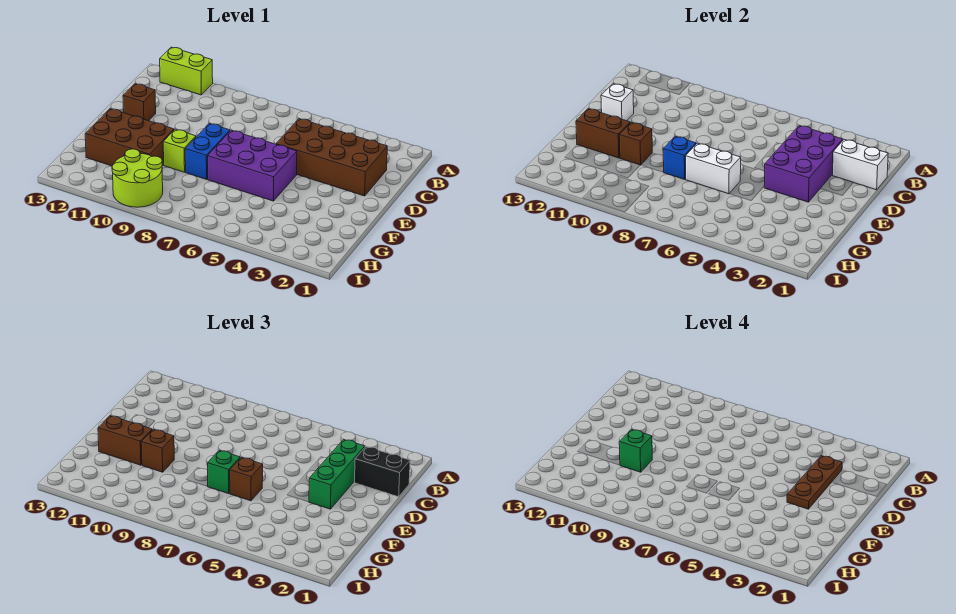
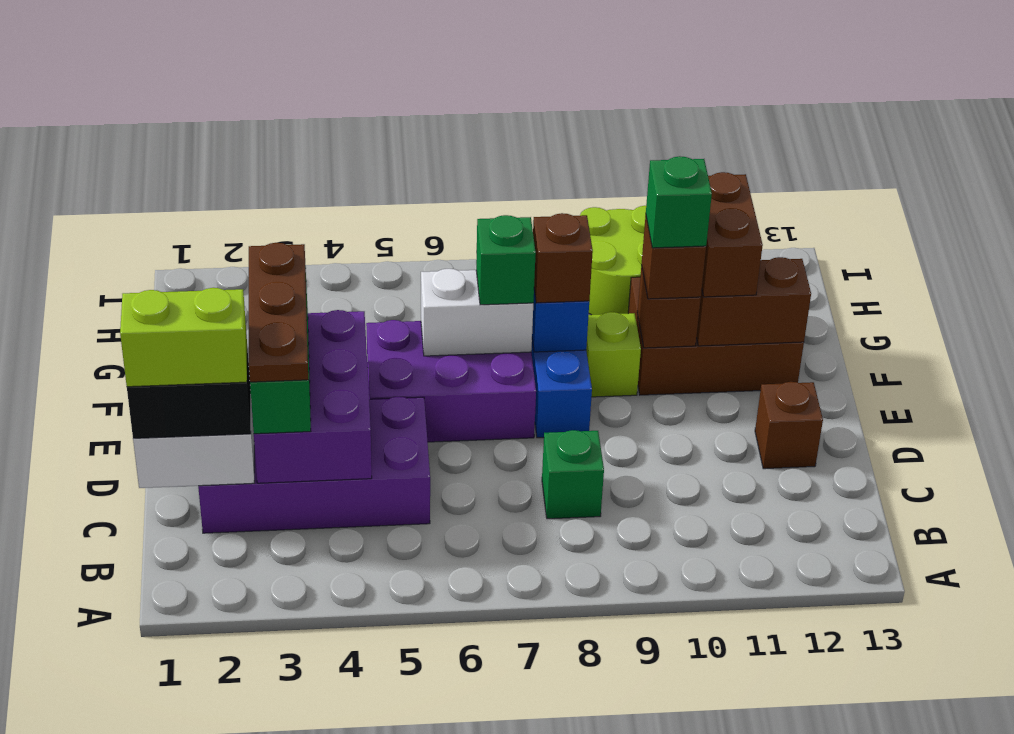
lime brick A11:A12 level 1 -> lime brick C1:C2 level 4
brown brick C2:D5 level 1 -> purple brick C2:D5 level 1
none -> green brick C8 level 1
white brick D12 level 2 -> none
brown brick F6 level 3 -> brown brick F8 level 3
brown brick F11:F12 level 3 -> brown brick F11:G11 level 3

